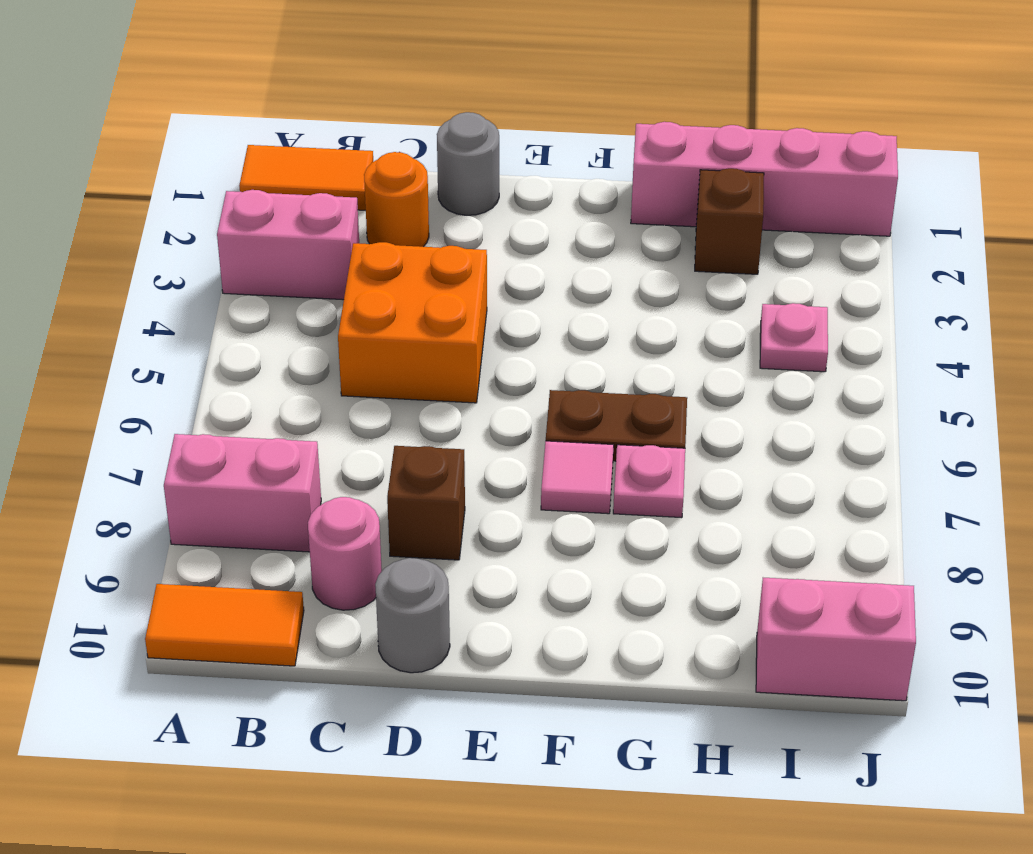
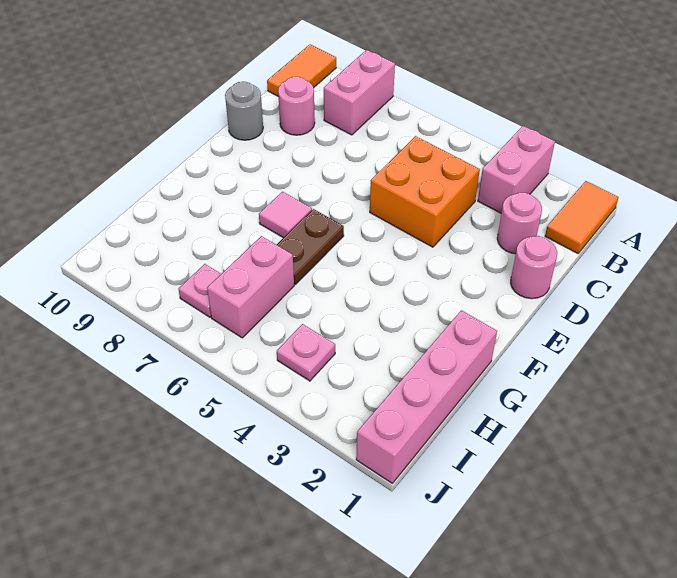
orange round brick C2 level 1 -> pink round brick C2 level 1
grey round brick D1 level 1 -> pink round brick D1 level 1
brown brick D8 level 1 -> none
pink plate G7 level 1 -> pink plate I7 level 1
brown brick H2 level 1 -> none
pink brick I10:J10 level 1 -> pink brick H6:I6 level 1

